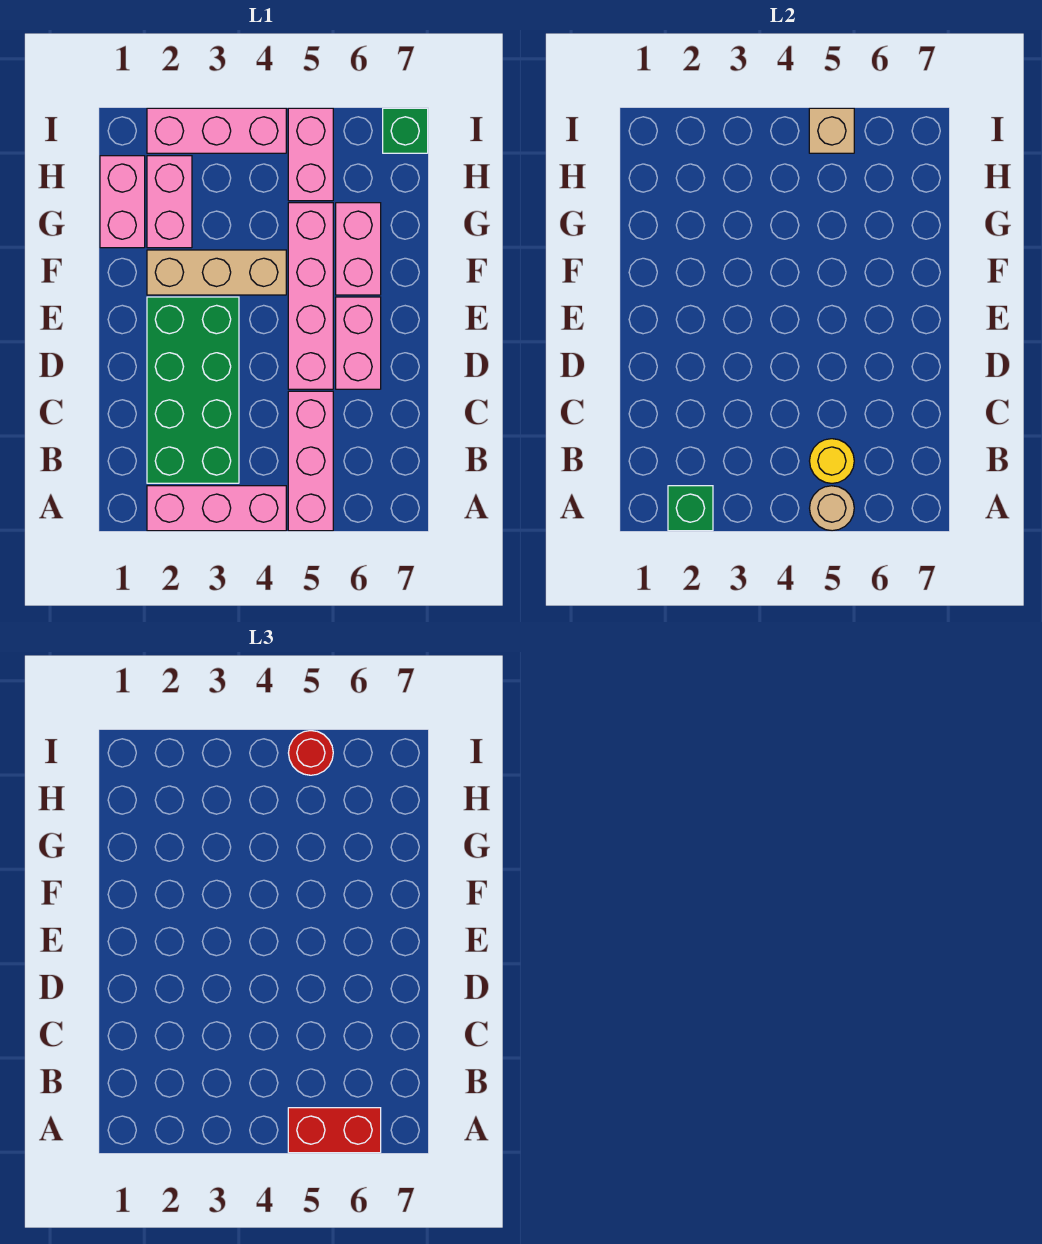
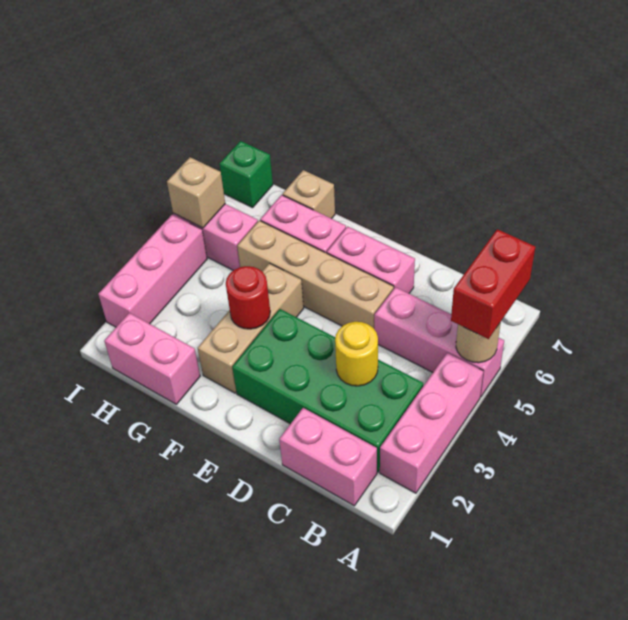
green brick A2 level 2 -> none
yellow round brick B5 level 2 -> yellow round brick C3 level 2
pink brick D5:G5 level 1 -> tan brick D5:G5 level 1
pink brick G2:H2 level 1 -> pink brick B1:C1 level 1
none -> tan brick G7 level 1
red round brick I5 level 3 -> red round brick F3 level 2

